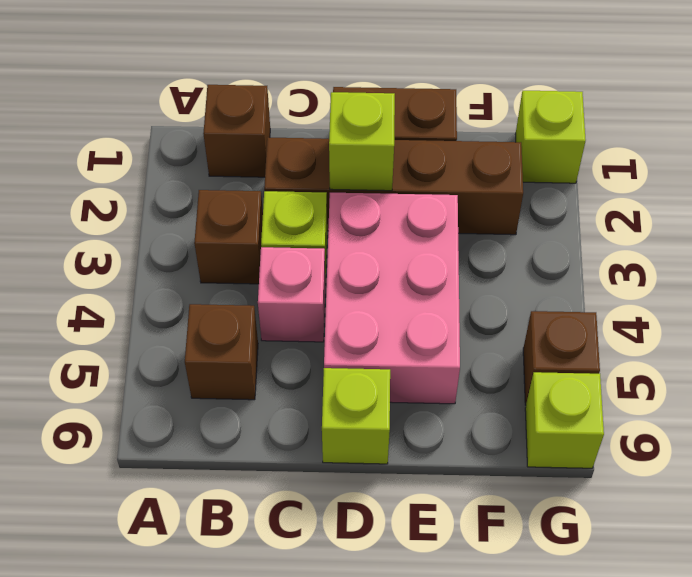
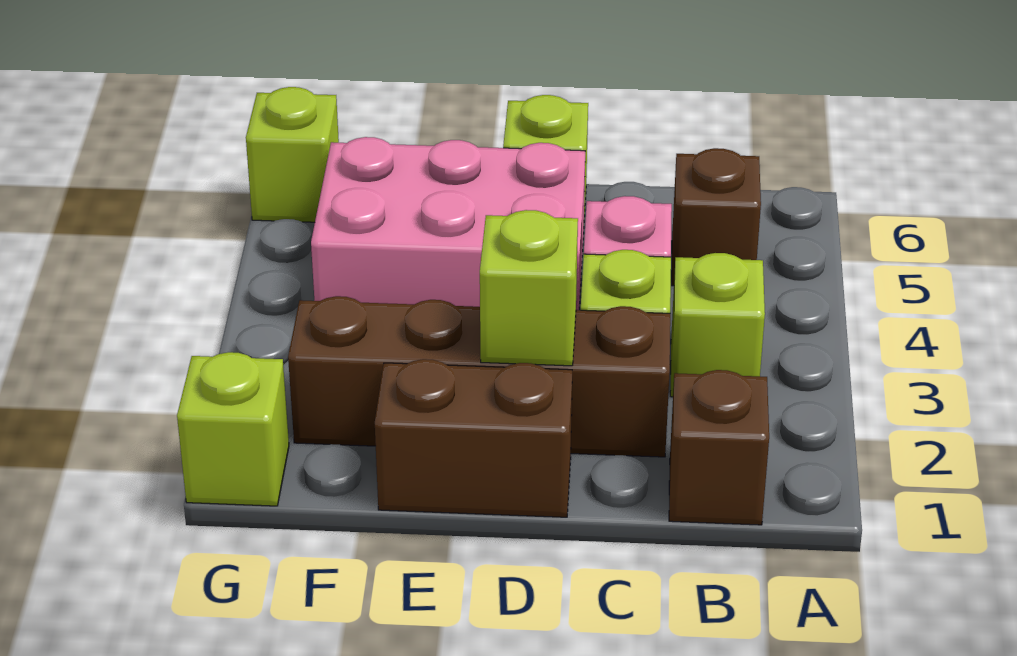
brown brick B3 level 1 -> lime brick B3 level 1
pink brick D3:E5 level 1 -> pink brick D4:F5 level 1
brown brick G5 level 1 -> none

